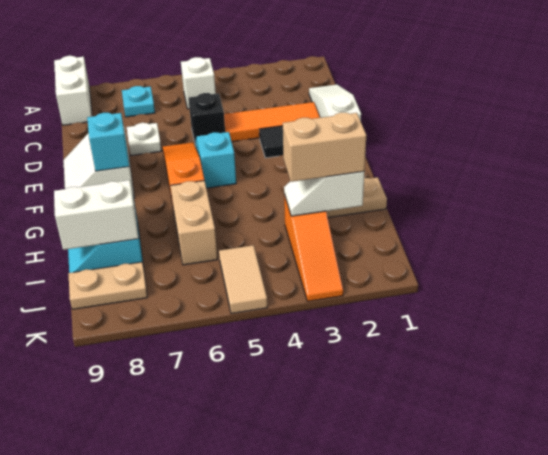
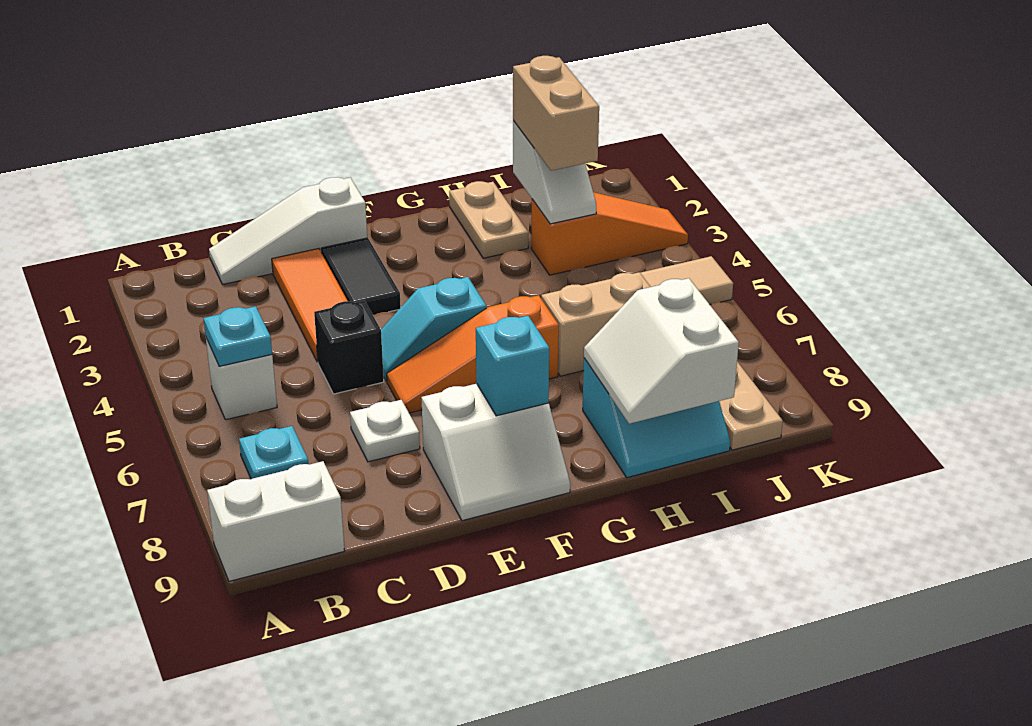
none -> cyan plate B5 level 2

